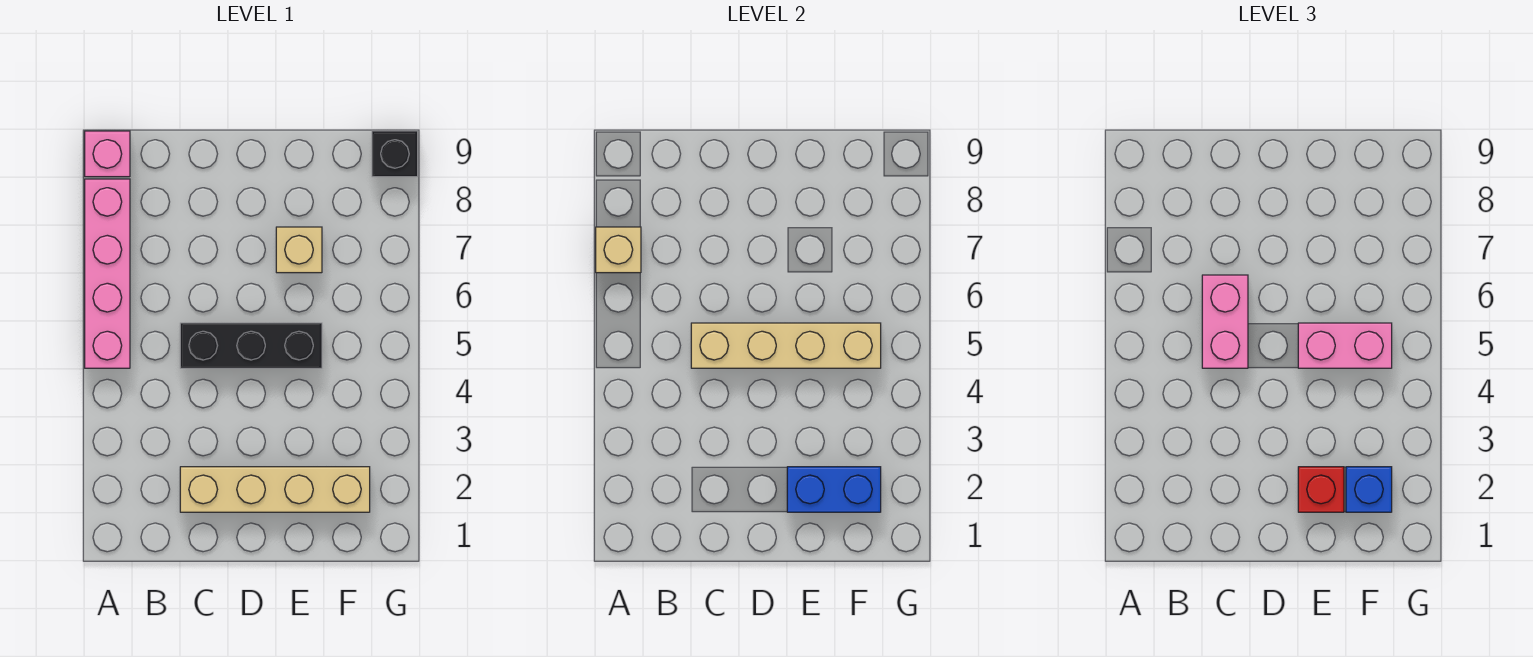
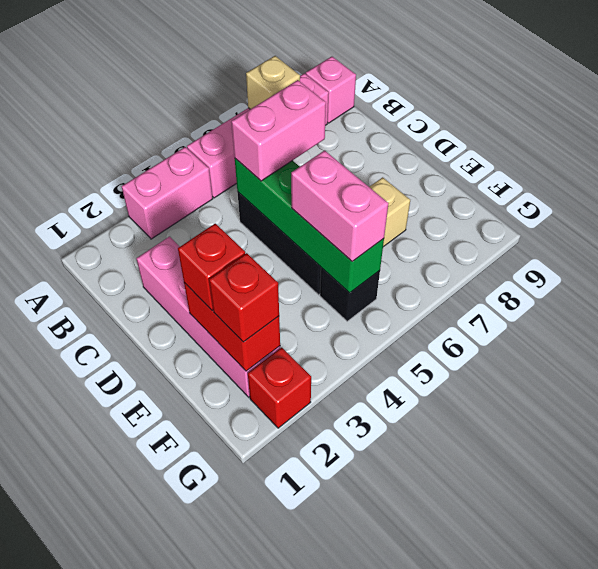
none -> pink brick A3:A4 level 1
tan brick C2:F2 level 1 -> pink brick C2:F2 level 1
tan brick C5:F5 level 2 -> green brick C5:F5 level 2
blue brick E2:F2 level 2 -> red brick E2:F2 level 2
blue brick F2 level 3 -> red brick F2 level 3
none -> red brick G2 level 1
black brick G9 level 1 -> black brick F5 level 1

